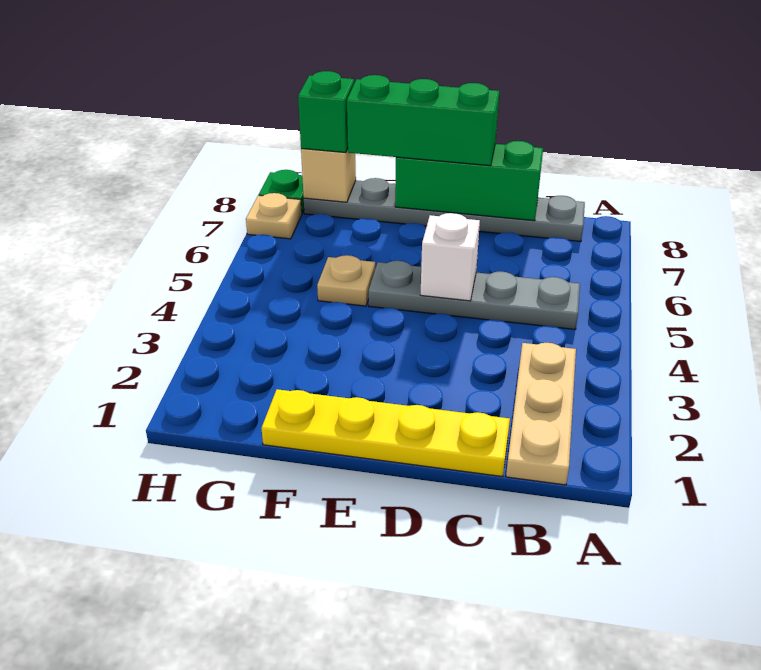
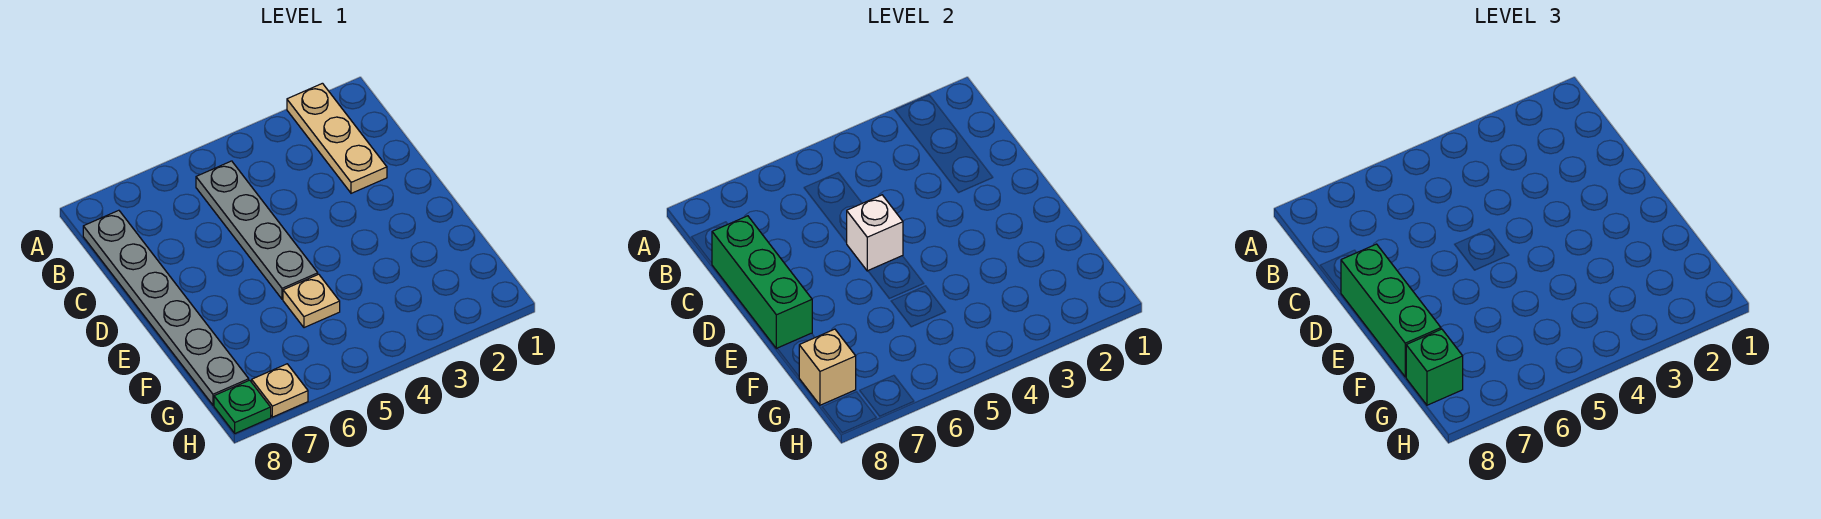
tan plate B1:B3 level 1 -> tan plate A2:C2 level 1
yellow plate C1:F1 level 1 -> none

